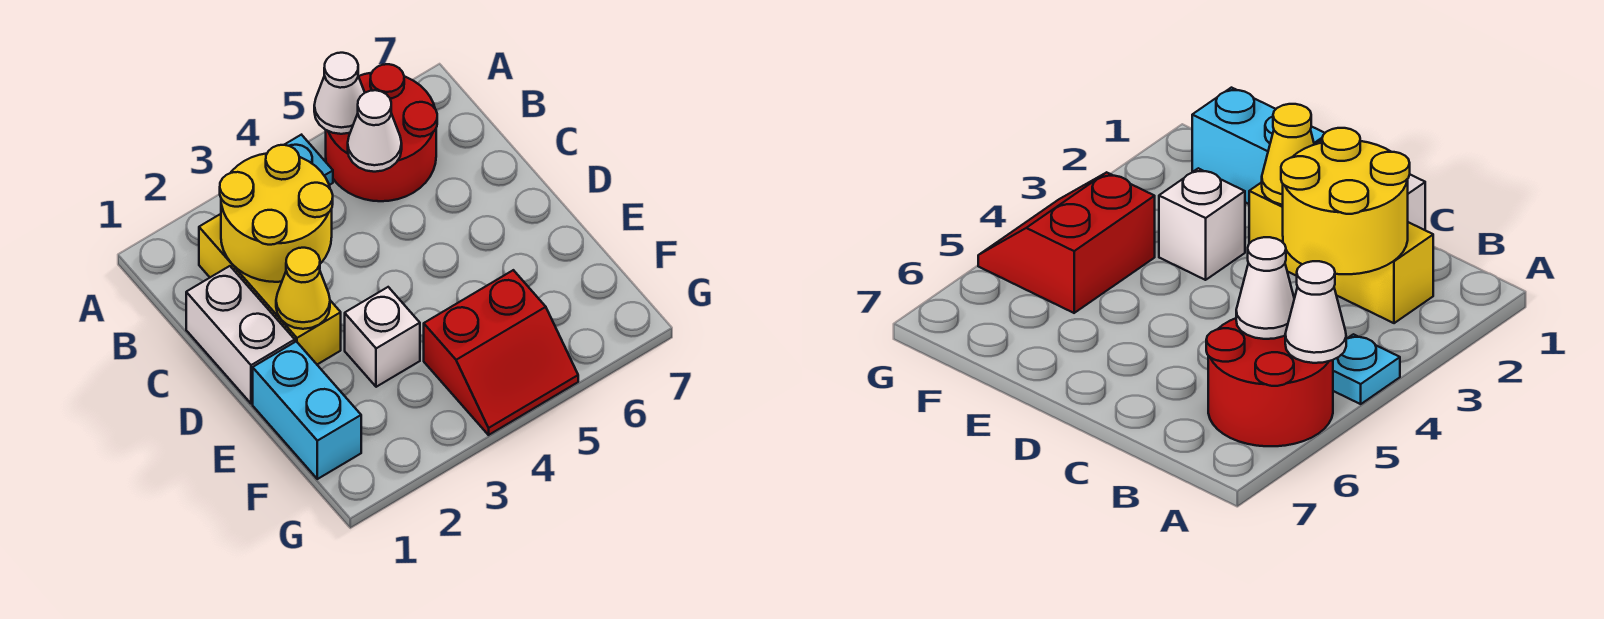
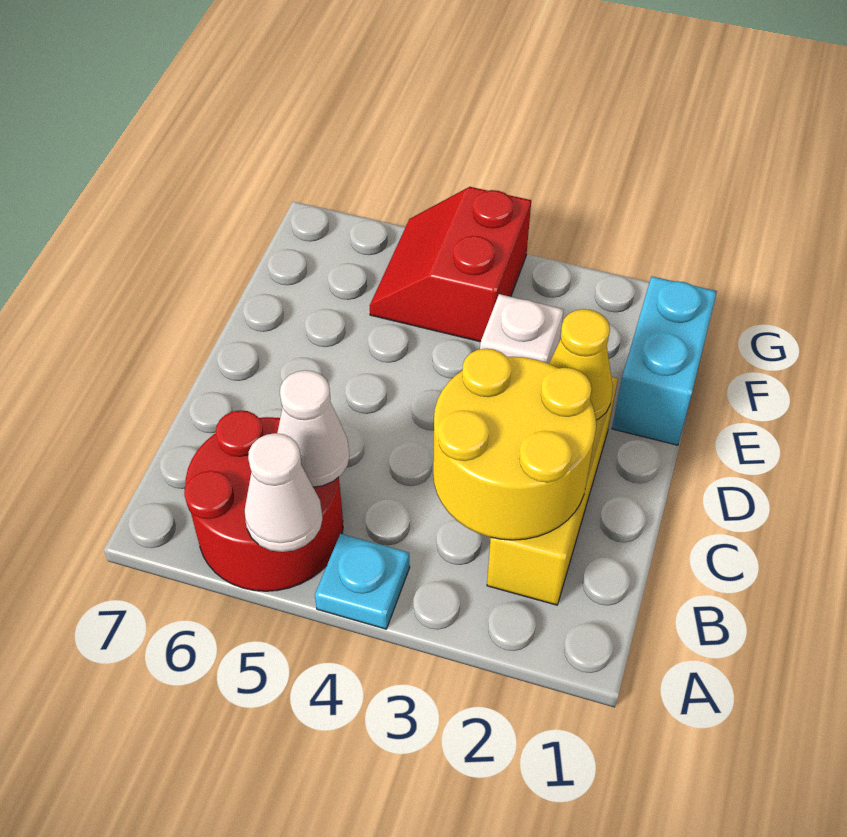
white brick C1:D1 level 1 -> none
red slope F4:G5 level 1 top F -> red slope F4:G5 level 1 top 4

